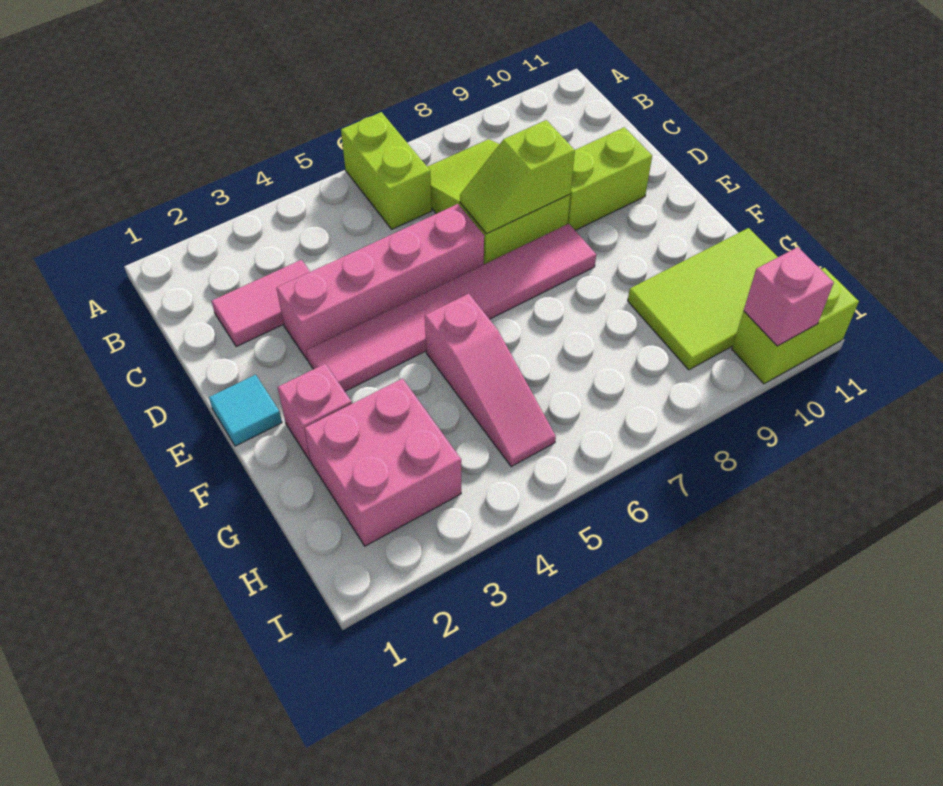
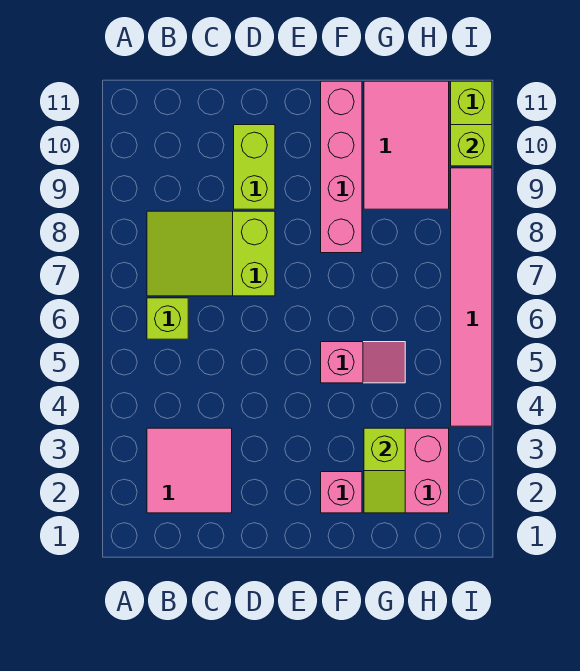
lime brick A6:B6 level 1 -> lime brick B6 level 1
pink tile C2:C3 level 1 -> pink tile B2:C3 level 1
pink brick D3:D6 level 1 -> pink brick F8:F11 level 1
lime slope D7:D8 level 2 top 8 -> lime slope G2:G3 level 2 top 3
cyan tile E1 level 1 -> none
pink tile E3:E8 level 1 -> pink tile I4:I9 level 1
pink slope F5:H5 level 1 top F -> pink slope F5:G5 level 1 top F
lime tile G9:H11 level 1 -> pink tile G9:H11 level 1
pink brick I10 level 2 -> lime brick I10 level 2

